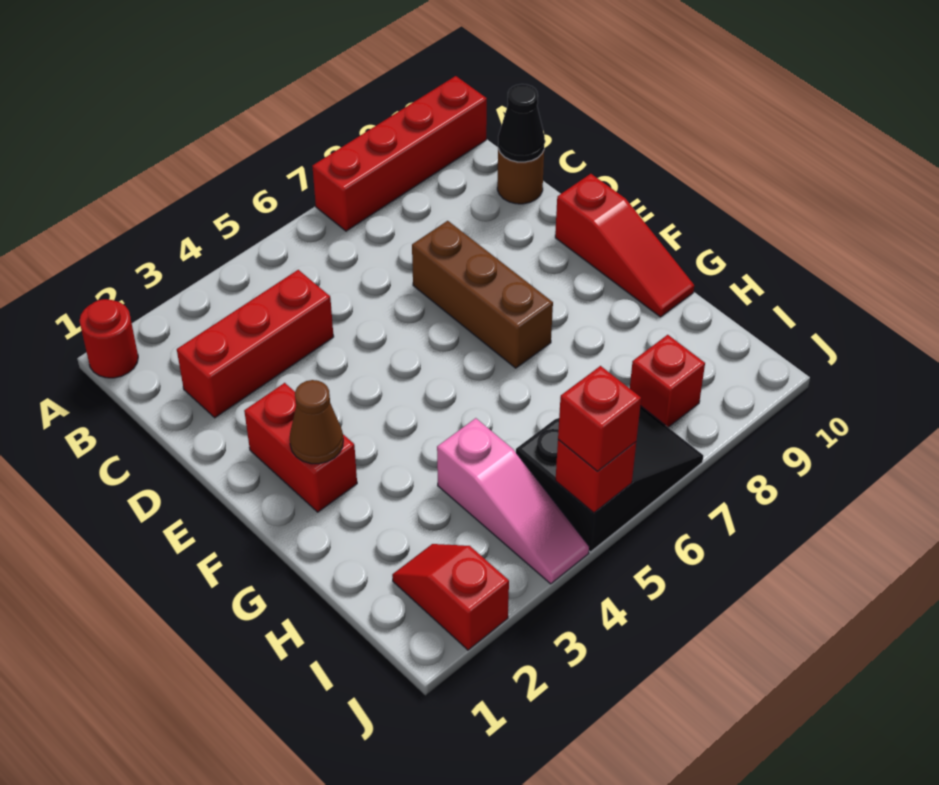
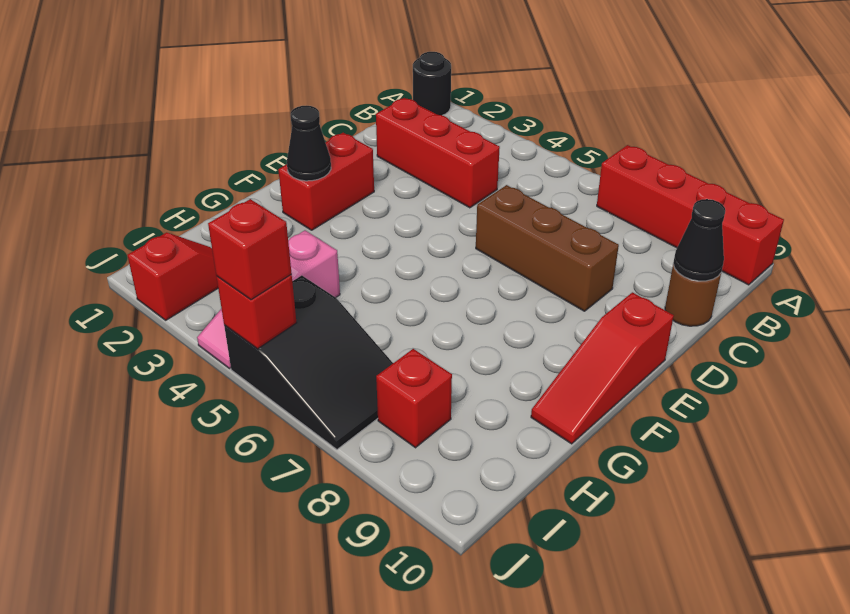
red round brick A1 level 1 -> black round brick A1 level 1
brown brick D7:F7 level 1 -> brown brick D6:D8 level 1
brown cone F2 level 2 -> black cone F2 level 2

